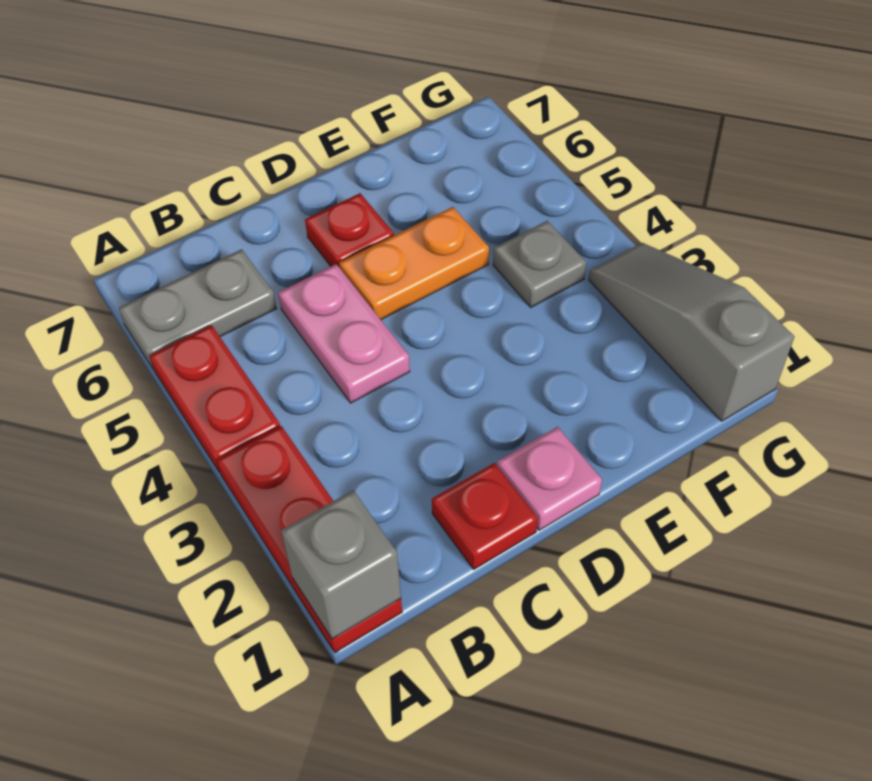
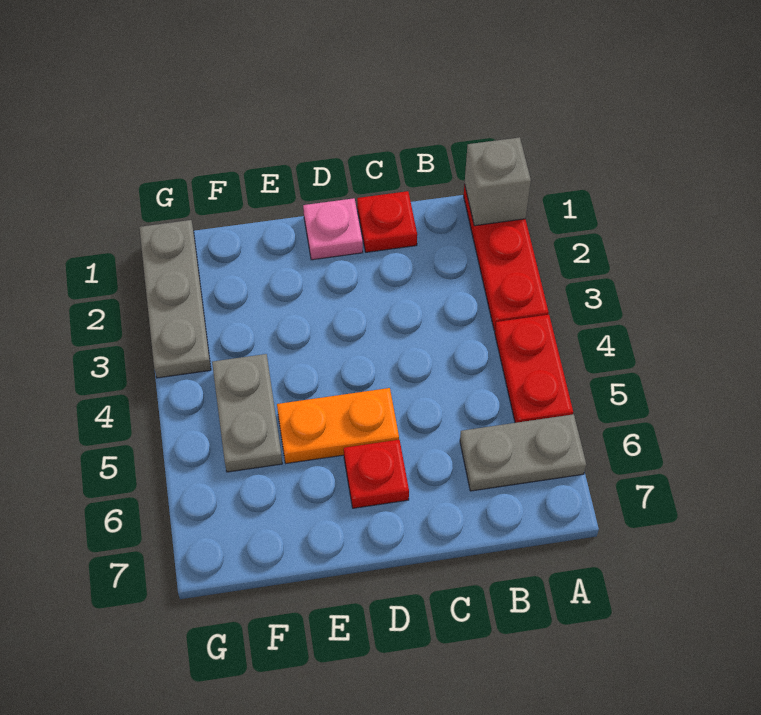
pink plate C4:C5 level 1 -> none
grey plate F4 level 1 -> grey plate F4:F5 level 1
grey slope G1:G3 level 1 top 1 -> grey plate G1:G3 level 1

